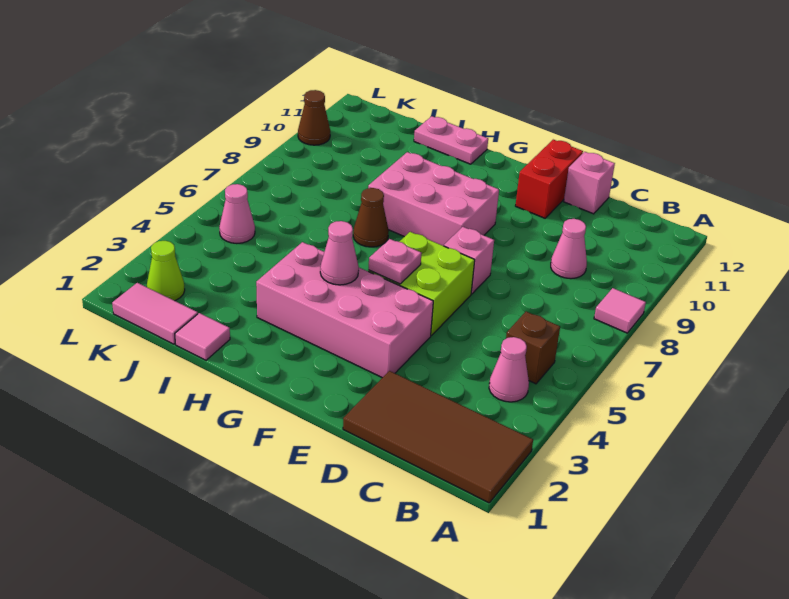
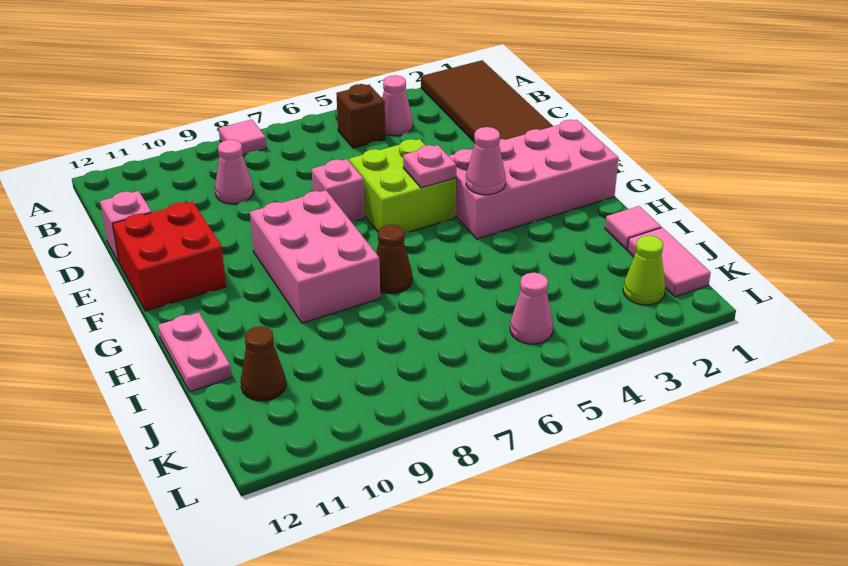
pink brick E3:H4 level 1 -> pink brick F1:G4 level 1
red brick E11:E12 level 1 -> red brick E11:F12 level 1
brown cone L10 level 1 -> brown cone J11 level 1

